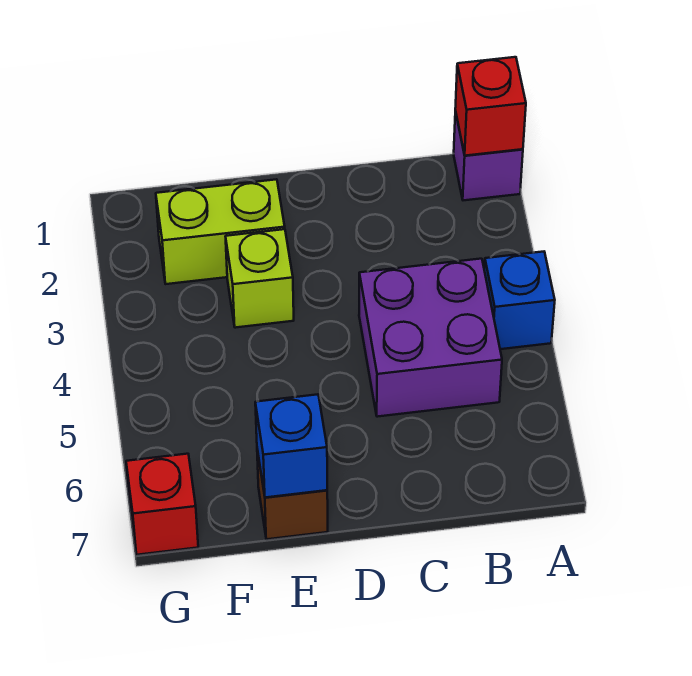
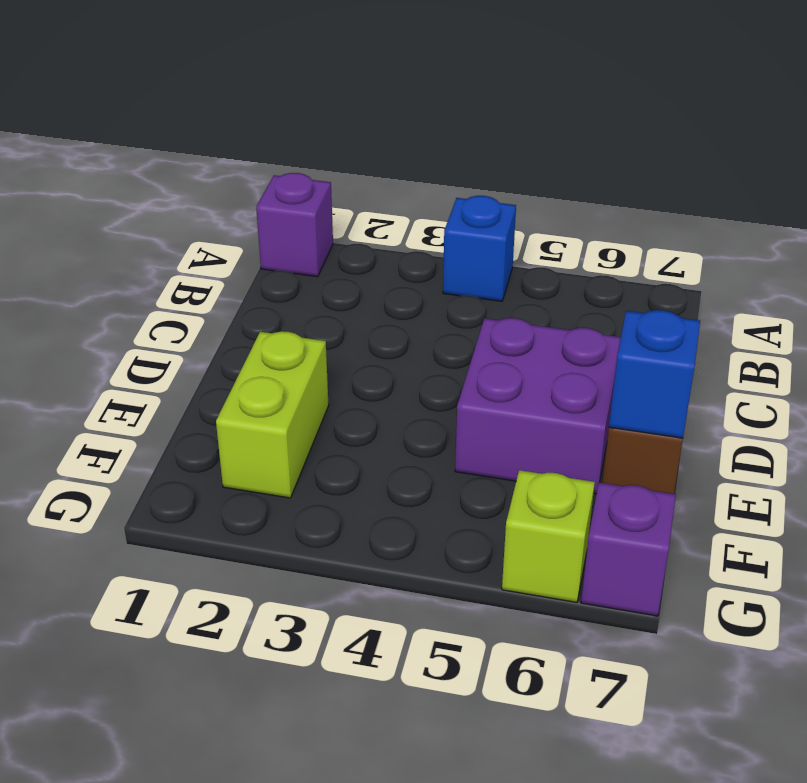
red brick A1 level 2 -> none
purple brick B4:C5 level 1 -> purple brick D5:E6 level 1
lime brick E3 level 1 -> lime brick G6 level 1
red brick G7 level 1 -> purple brick G7 level 1

